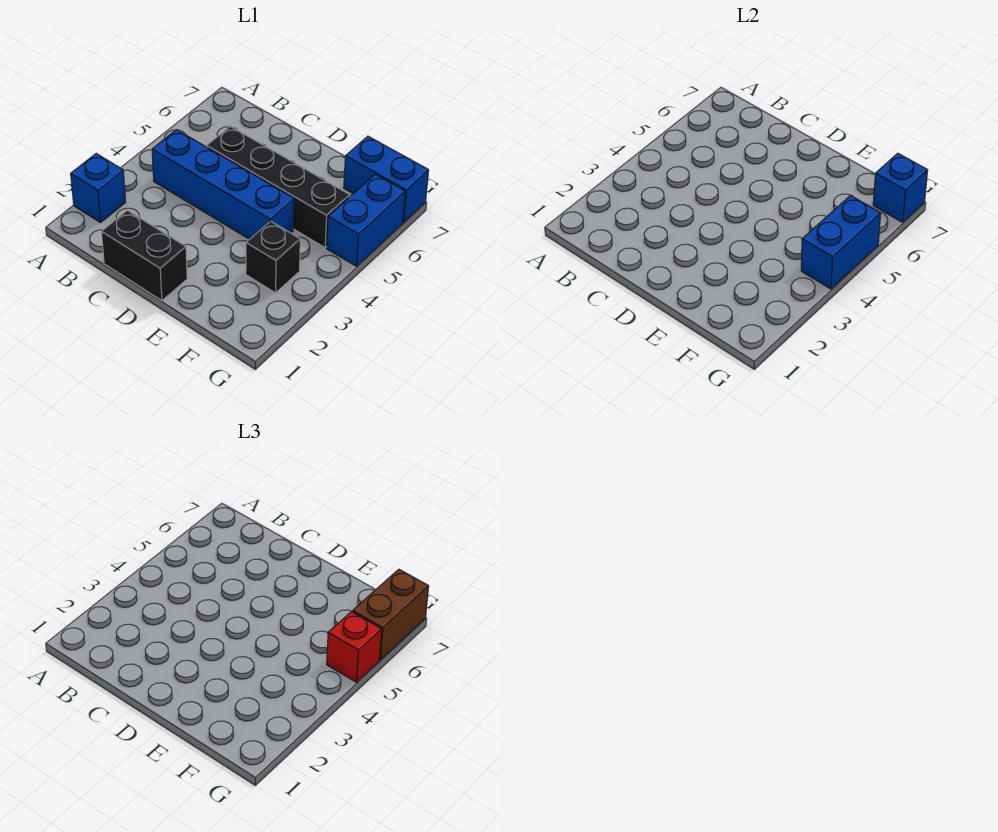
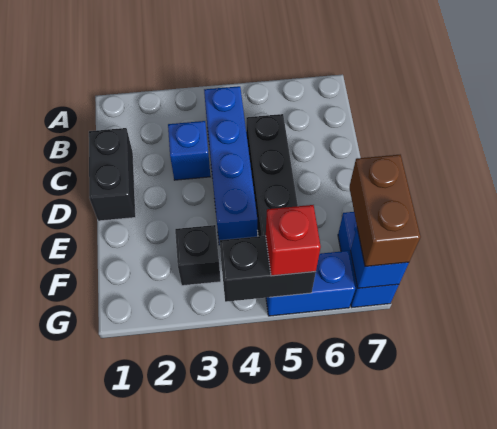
blue brick A2 level 1 -> blue brick C3 level 1
blue brick G4:G5 level 2 -> black brick G4:G5 level 2
brown brick G6:G7 level 3 -> brown brick F7:G7 level 3

